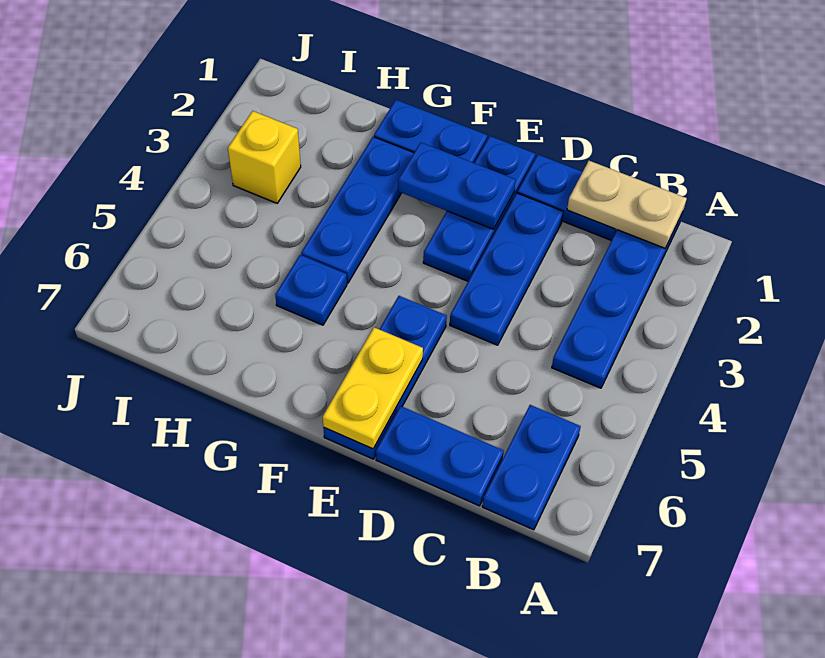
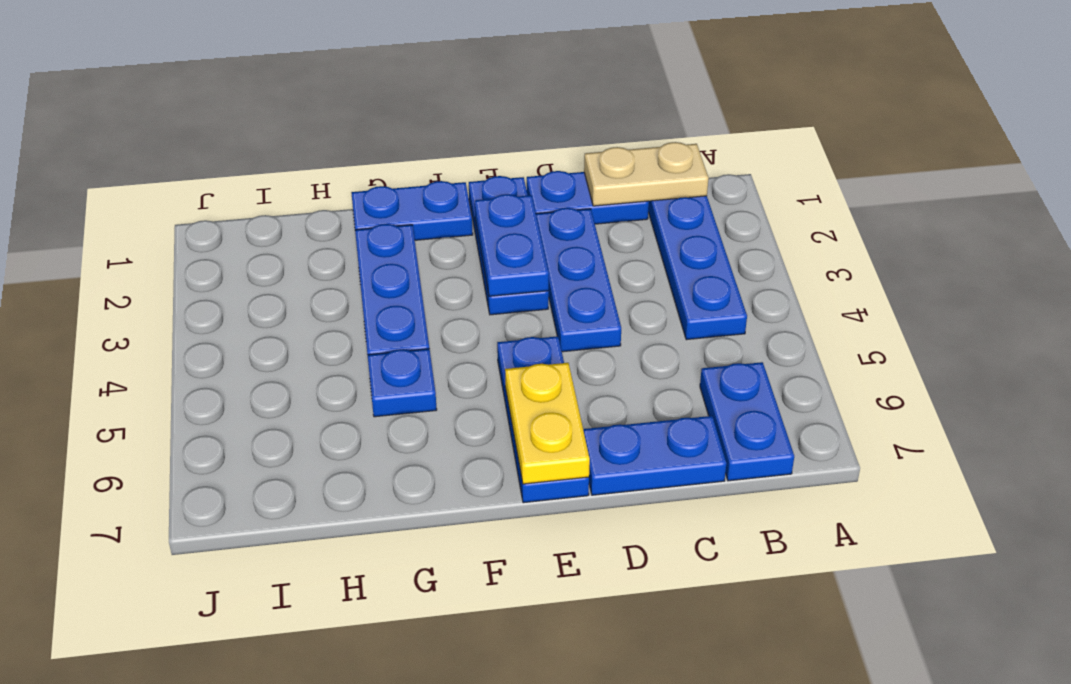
blue plate E2:F2 level 2 -> blue plate E2:E3 level 2
yellow brick I3 level 1 -> none

